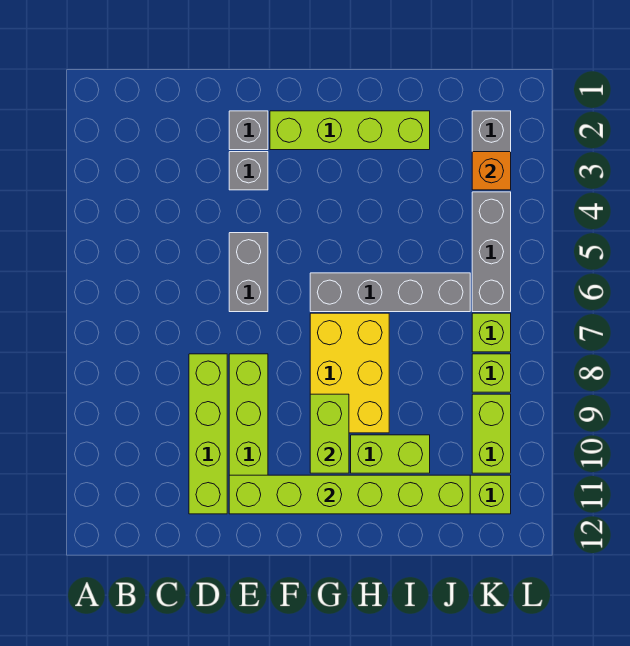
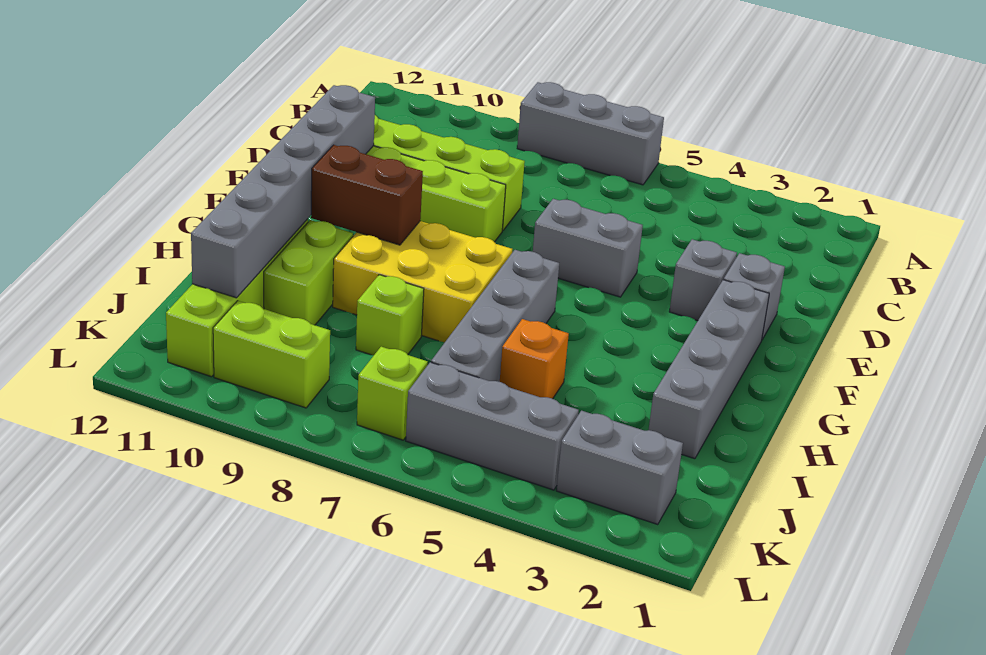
none -> grey brick A6:A8 level 1
lime brick E11:J11 level 2 -> grey brick E11:J11 level 2
lime brick F2:I2 level 1 -> grey brick F2:I2 level 1
lime brick G9:G10 level 2 -> brown brick G9:G10 level 2
orange brick K3 level 2 -> orange brick I5 level 1
lime brick K8 level 1 -> lime brick I8 level 1

